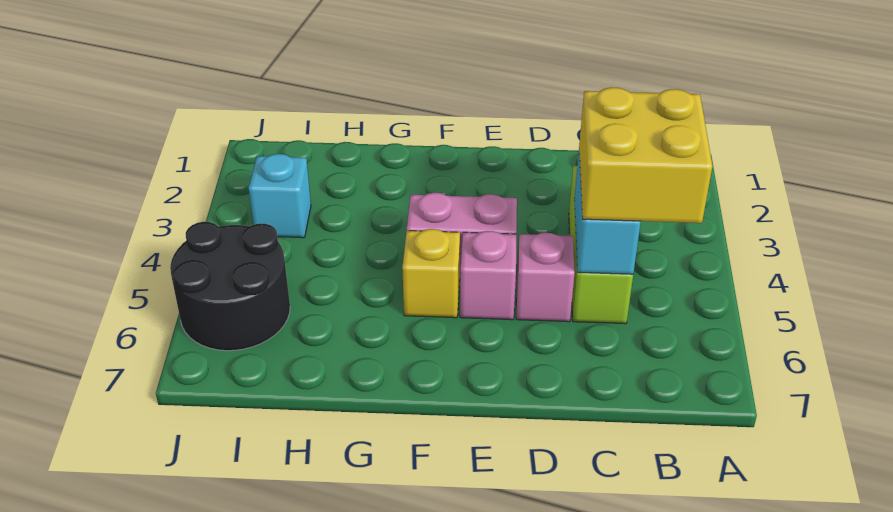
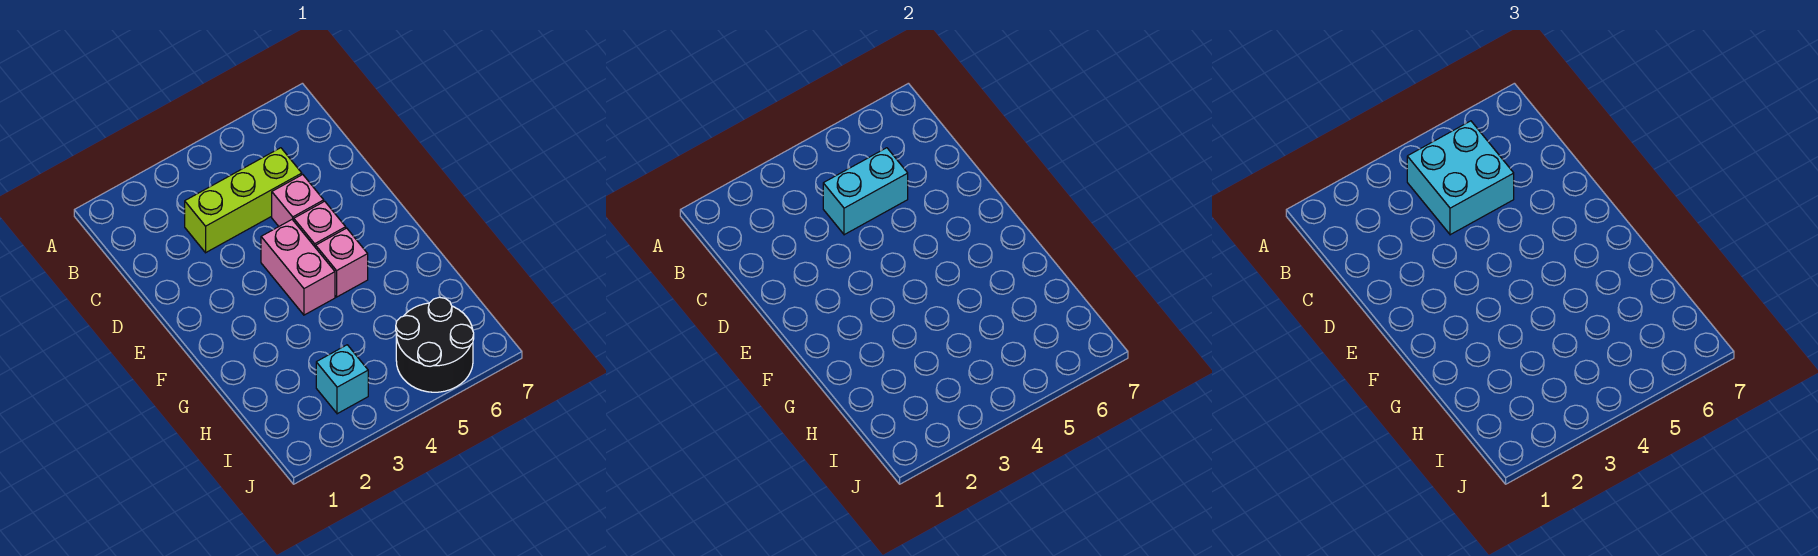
yellow brick B4:C5 level 3 -> cyan brick B4:C5 level 3
yellow brick F5 level 1 -> pink brick F5 level 1

